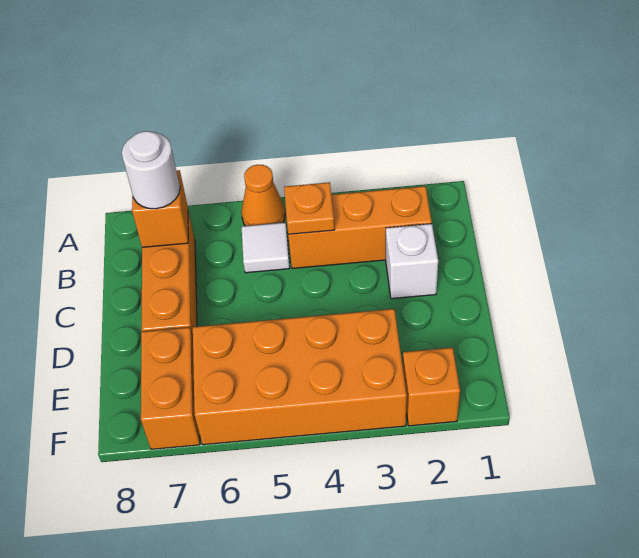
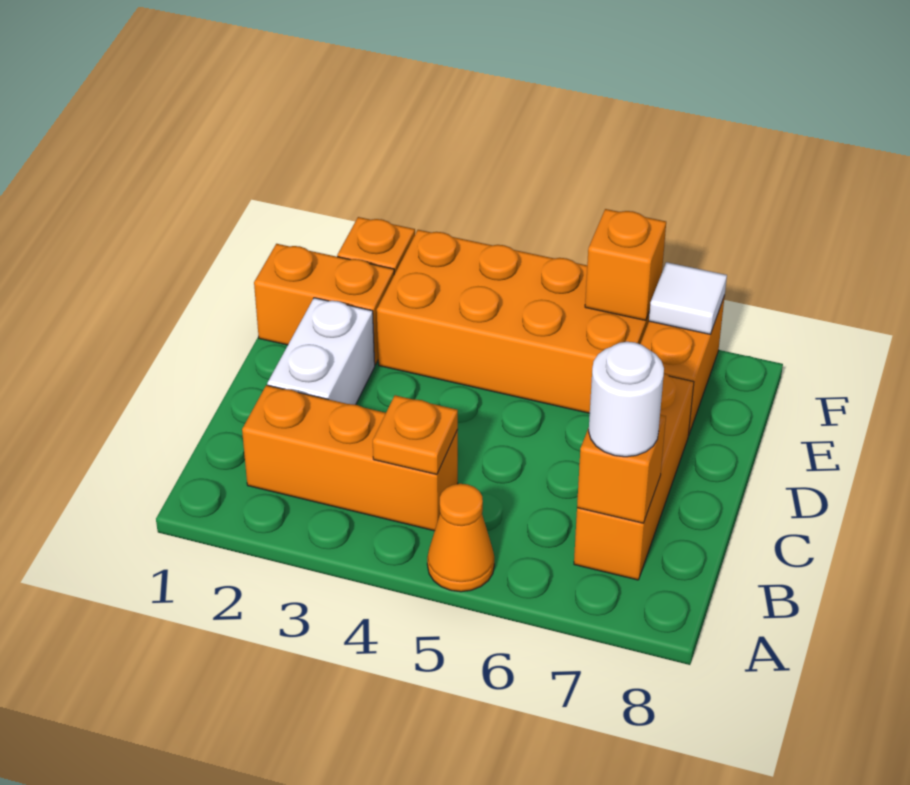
white tile B5 level 1 -> white tile F7 level 2
white brick C2 level 1 -> white brick C2:D2 level 1
none -> orange brick E1:E2 level 1
none -> orange brick F6 level 2

